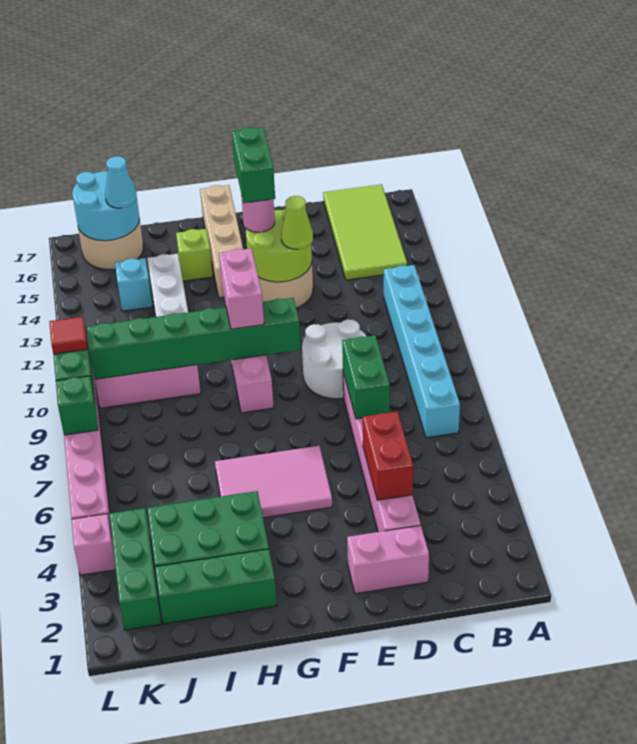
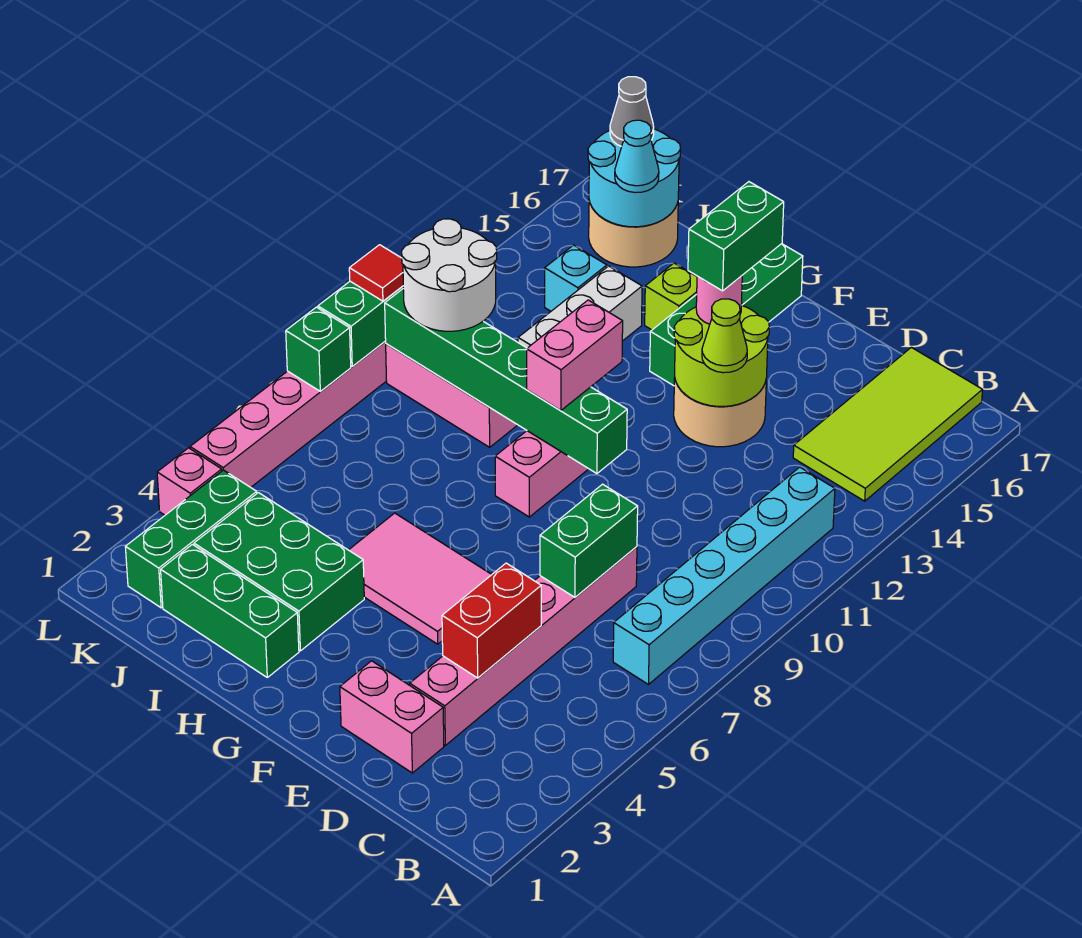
white round brick D9:E10 level 1 -> white round brick J10:K11 level 3
tan brick G14:G17 level 1 -> green brick G14:G17 level 1
none -> grey cone K17 level 3

